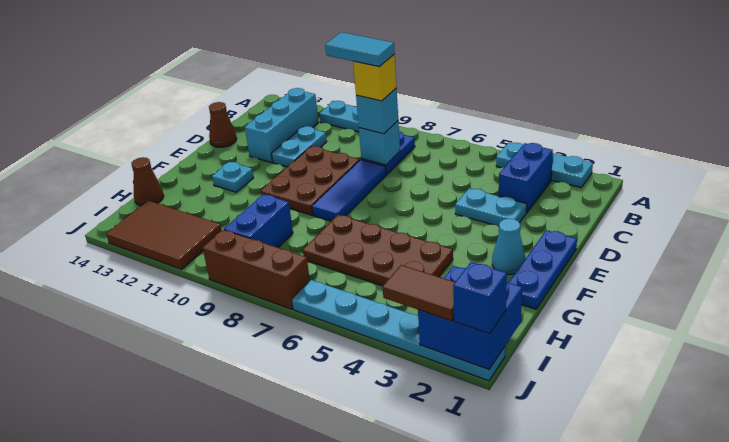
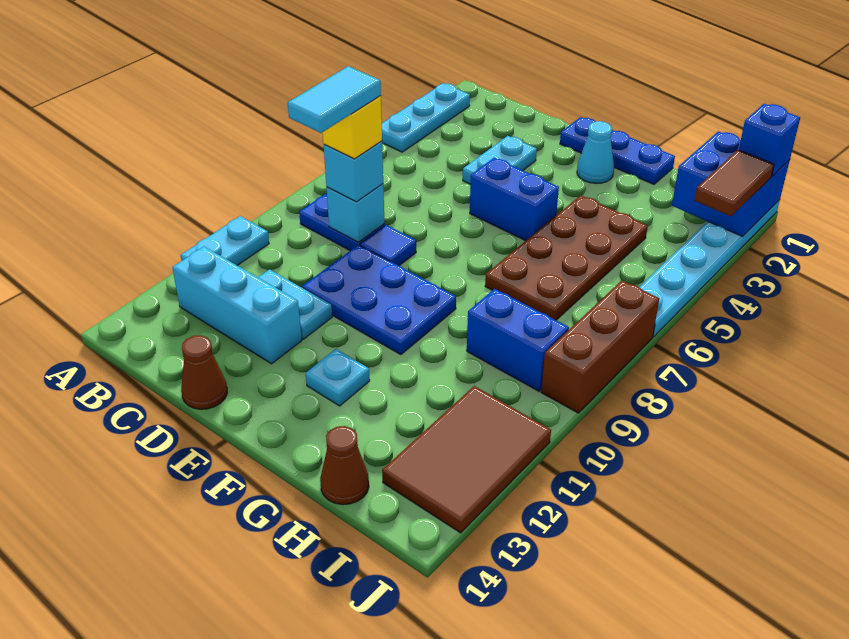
blue brick B3:C3 level 1 -> blue brick E5:F5 level 1
blue tile D8:F8 level 1 -> blue tile D8 level 1
brown plate D9:F10 level 1 -> blue plate D9:F10 level 1

